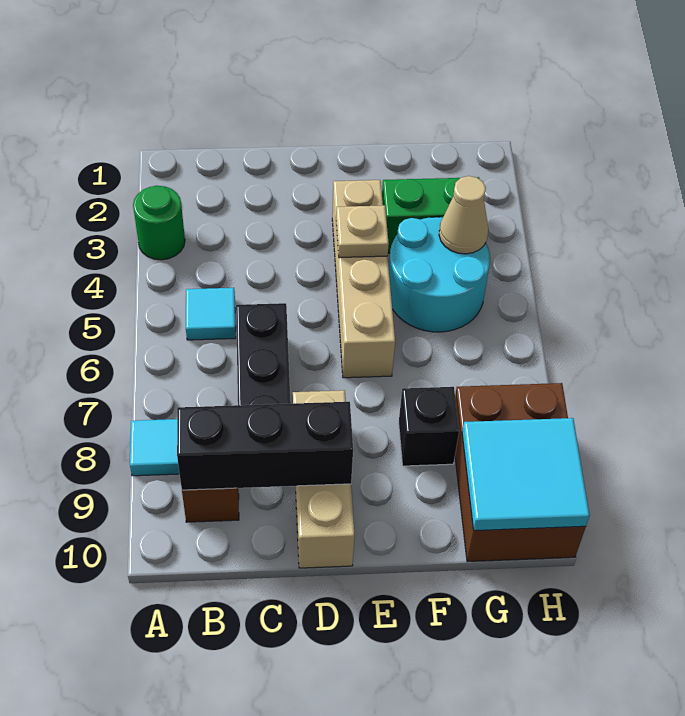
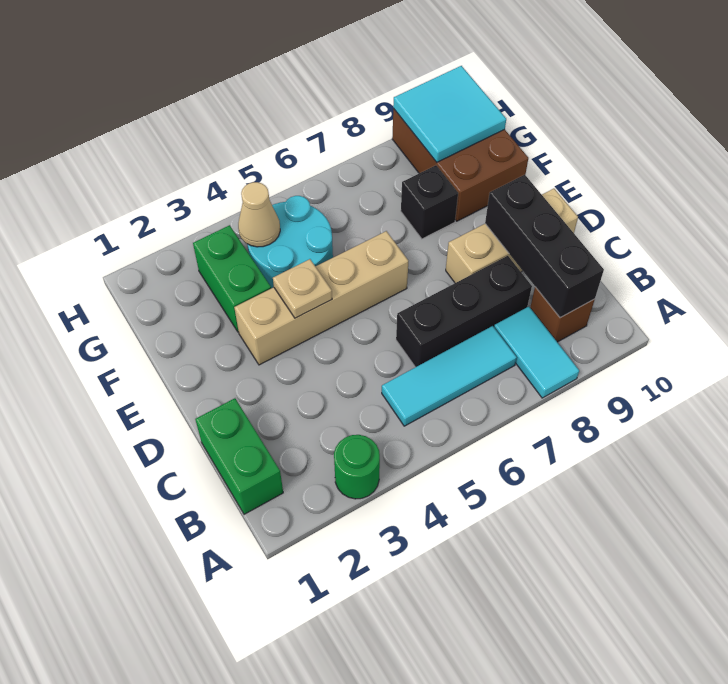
none -> green brick B1:C1 level 1
cyan tile B5 level 1 -> cyan tile B5:B7 level 1
brown brick G8:H10 level 1 -> brown brick F9:H10 level 1

